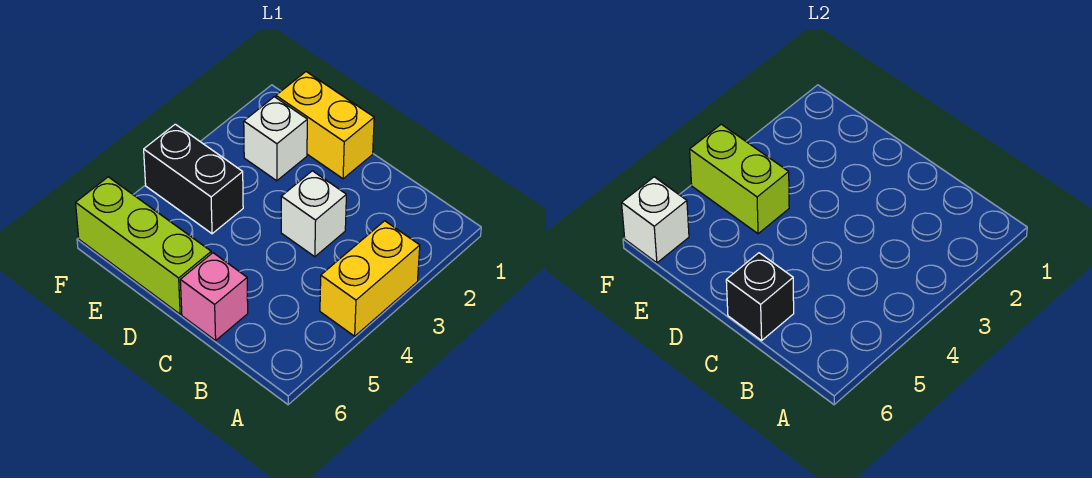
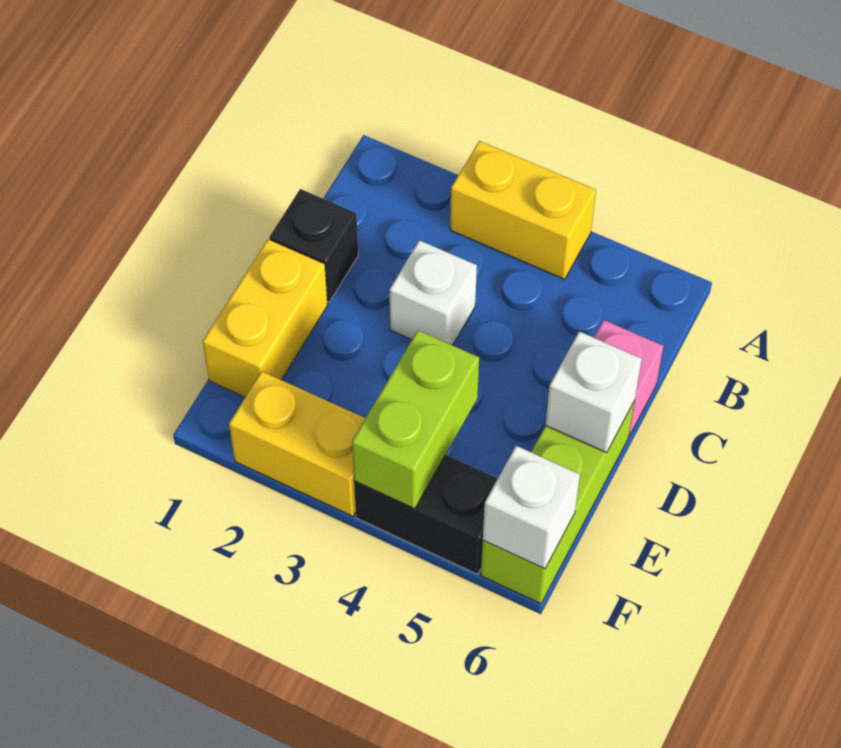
black brick C6 level 2 -> black brick C1 level 1
white brick E2 level 1 -> white brick D6 level 2
black brick E4:F4 level 1 -> black brick F4:F5 level 1
none -> yellow brick F2:F3 level 1

